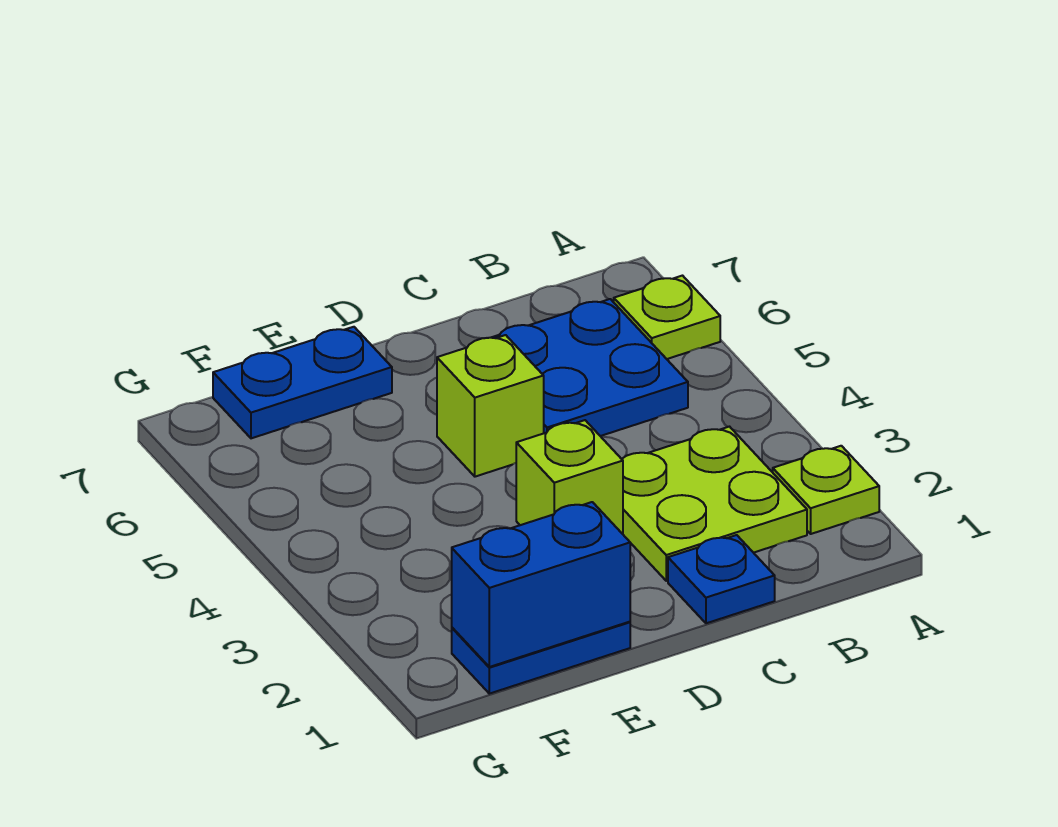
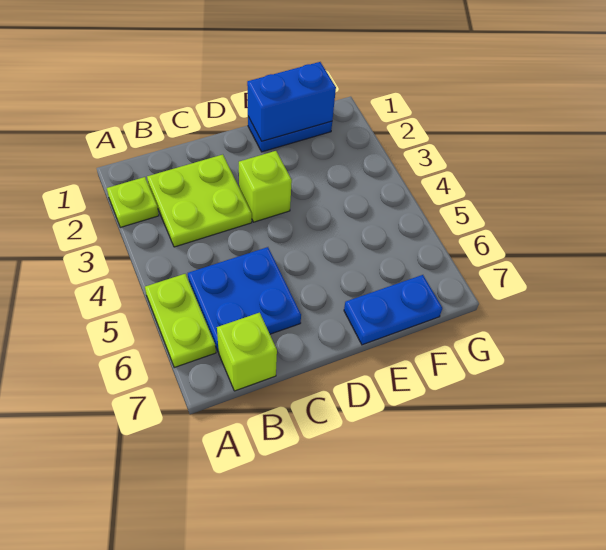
lime plate A6 level 1 -> lime plate A5:A6 level 1
blue plate C1 level 1 -> none
lime brick D5 level 1 -> lime brick B7 level 1

